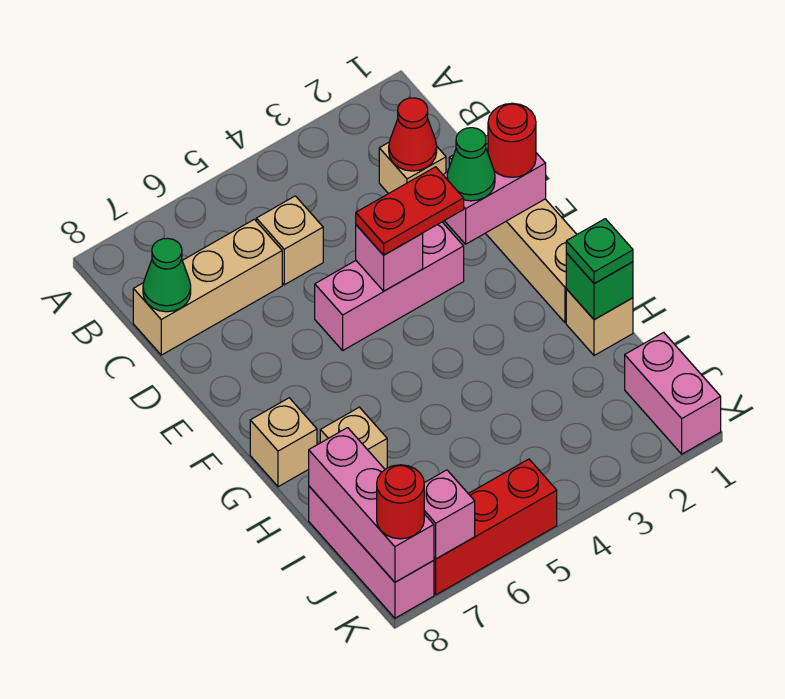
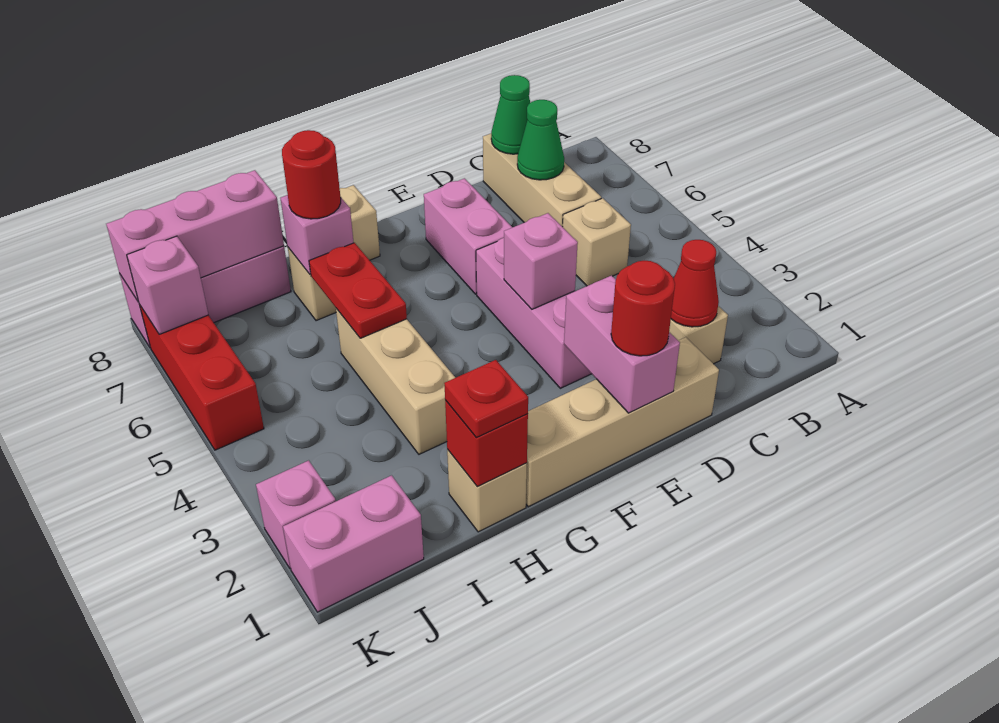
green cone E2 level 3 -> green cone C7 level 2
red plate E3:E4 level 3 -> red plate H5:H6 level 2
none -> pink brick E6:E7 level 1
green brick H1 level 2 -> red brick H1 level 2
green plate H1 level 3 -> red plate H1 level 3
none -> tan brick H3:H5 level 1
none -> pink brick H7 level 2
none -> pink brick K2 level 1
red round brick K8 level 3 -> red round brick H7 level 3

